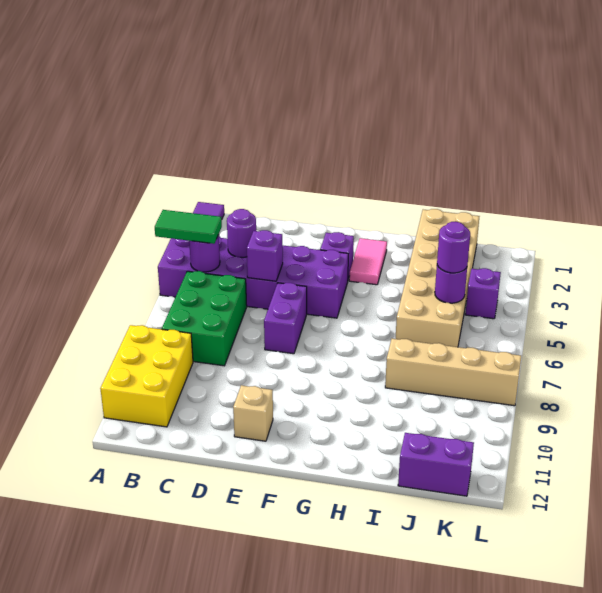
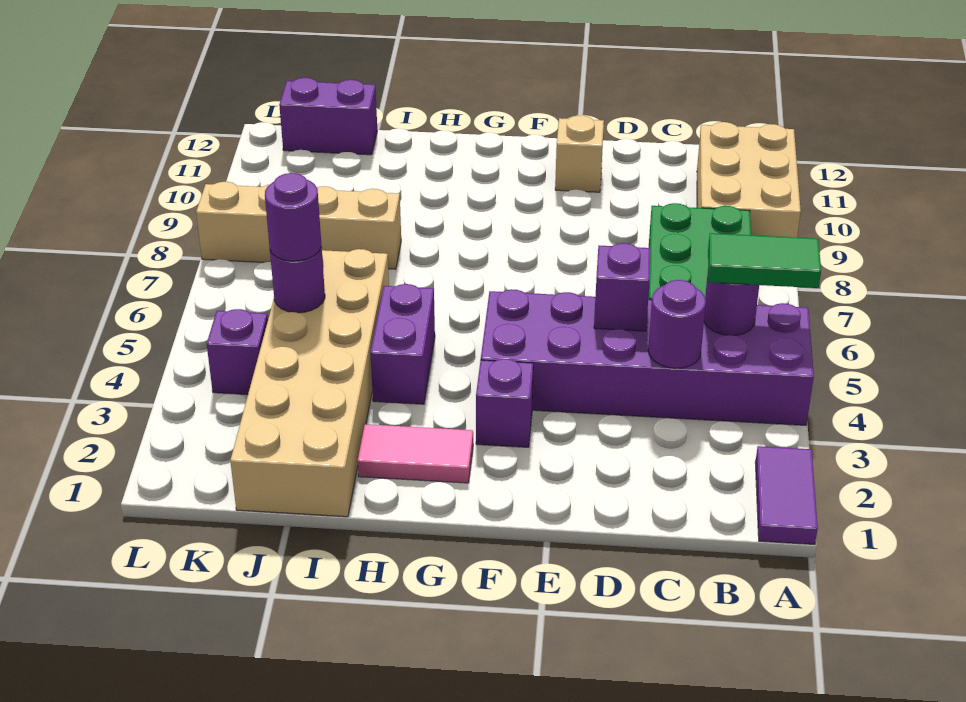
yellow brick A9:B11 level 1 -> tan brick A9:B11 level 1
purple brick E6:E7 level 1 -> purple brick H4:H5 level 1
pink tile G2:G3 level 1 -> pink tile G2:H2 level 1

